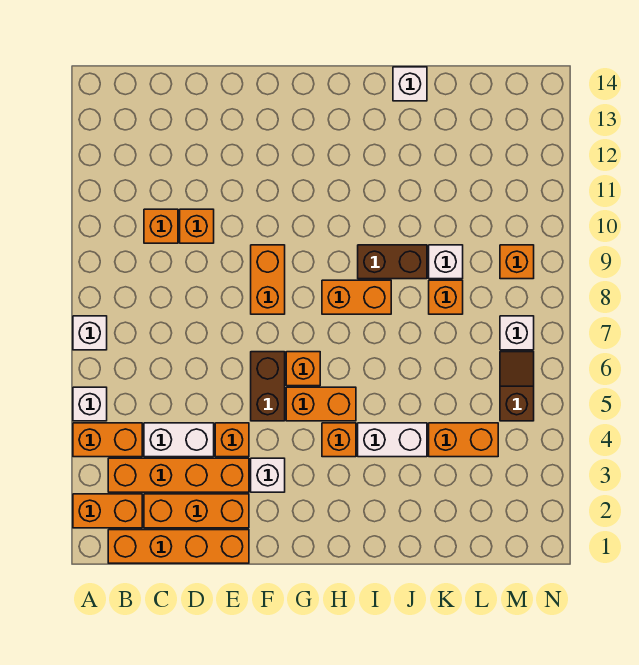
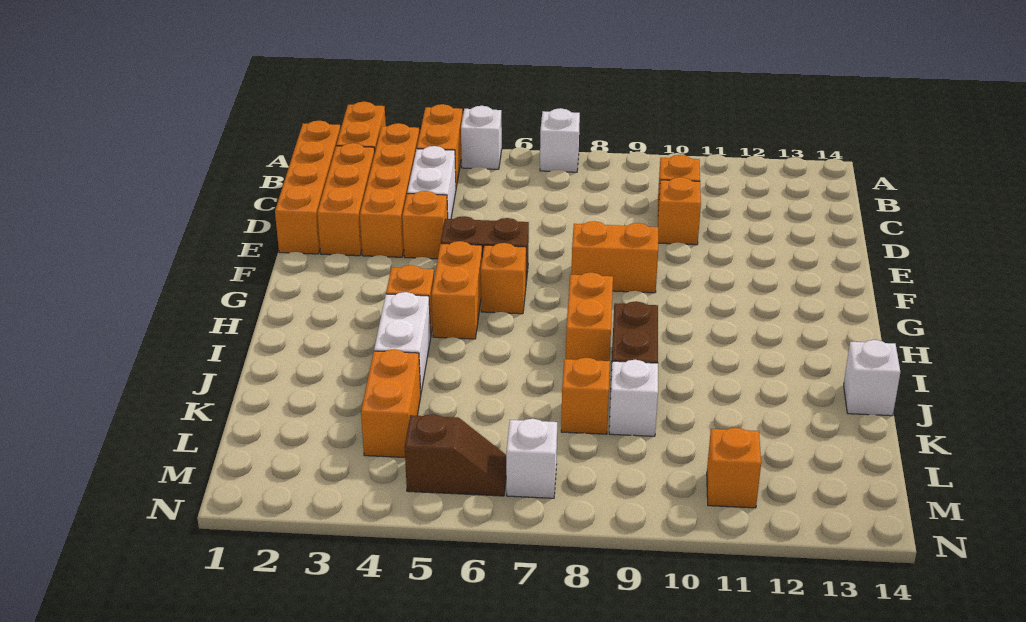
white brick F3 level 1 -> none
orange brick M9 level 1 -> orange brick M11 level 1

